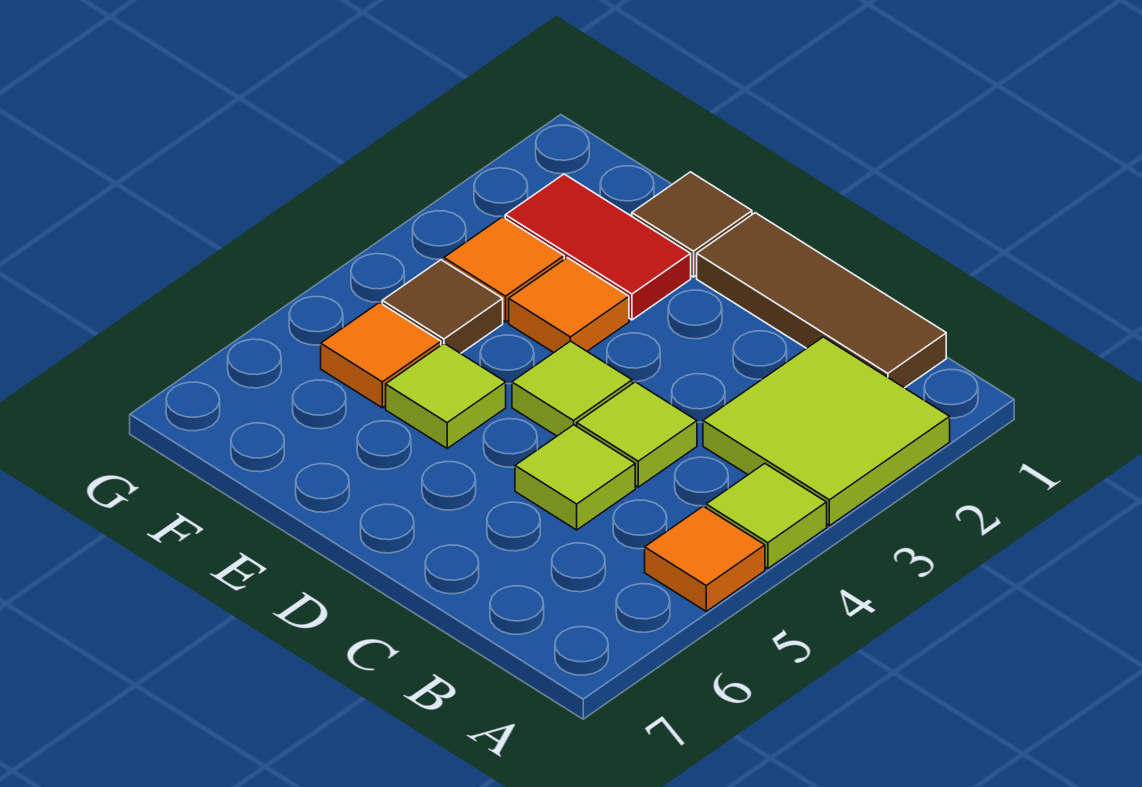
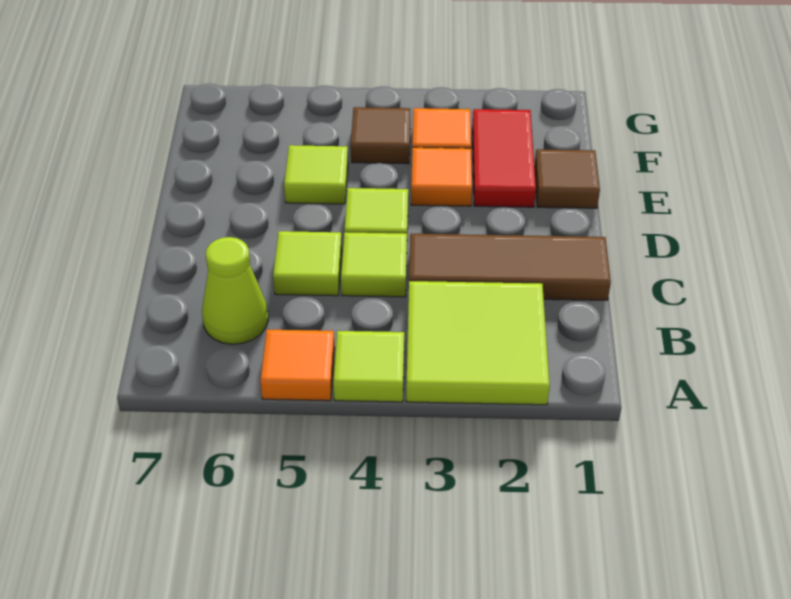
brown tile B1:D1 level 1 -> brown tile C1:C3 level 1
none -> lime cone B6 level 1
orange tile F5 level 1 -> none

